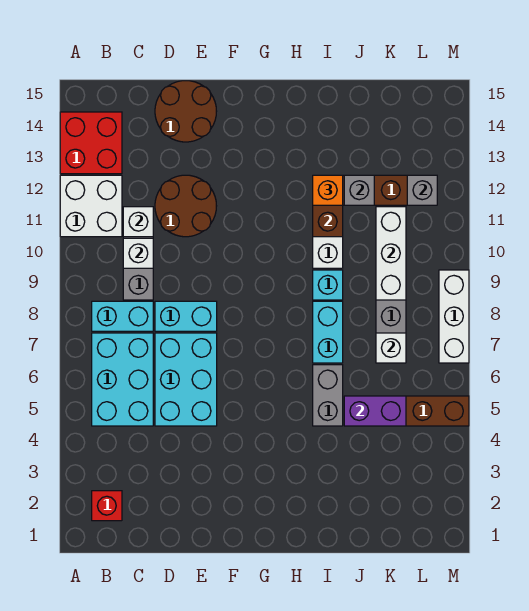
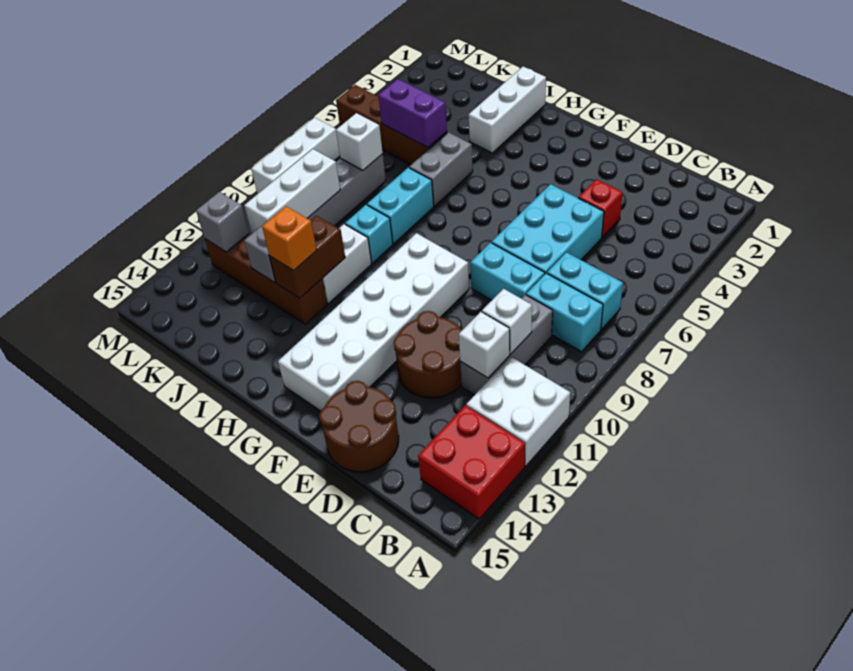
red brick B2 level 1 -> red brick D4 level 1
cyan brick B5:C7 level 1 -> cyan brick B7:C7 level 1
none -> white brick F9:G14 level 1
none -> white brick I1:I3 level 1

